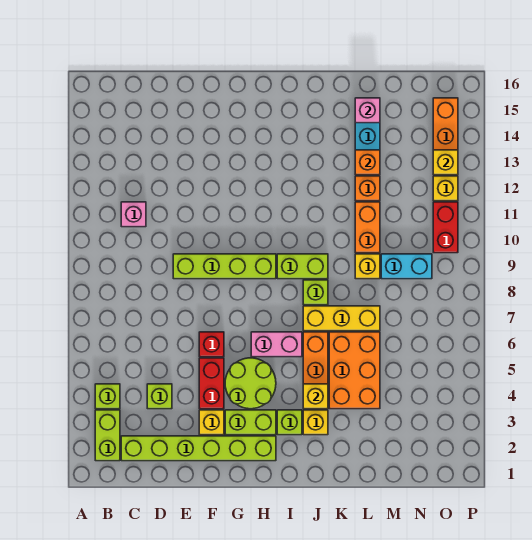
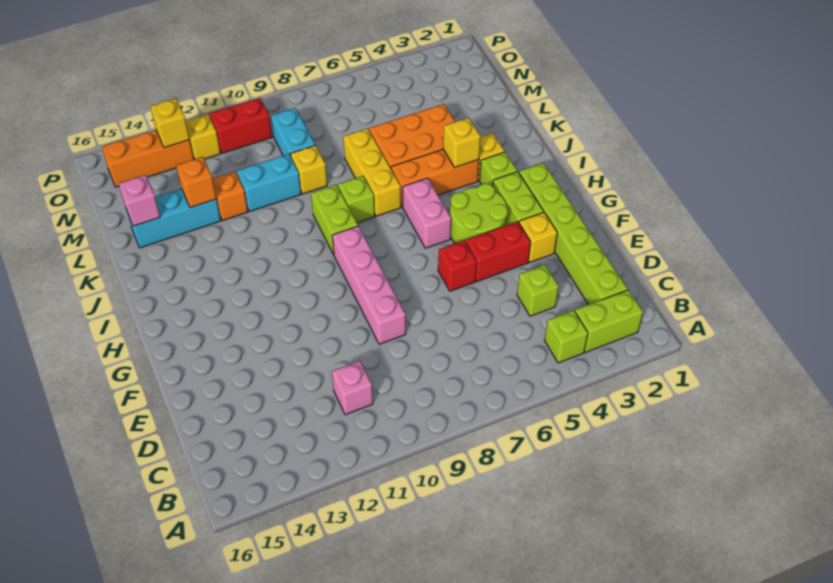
lime brick E9:H9 level 1 -> pink brick E9:H9 level 1
orange brick L10:L11 level 1 -> cyan brick L10:L11 level 1

